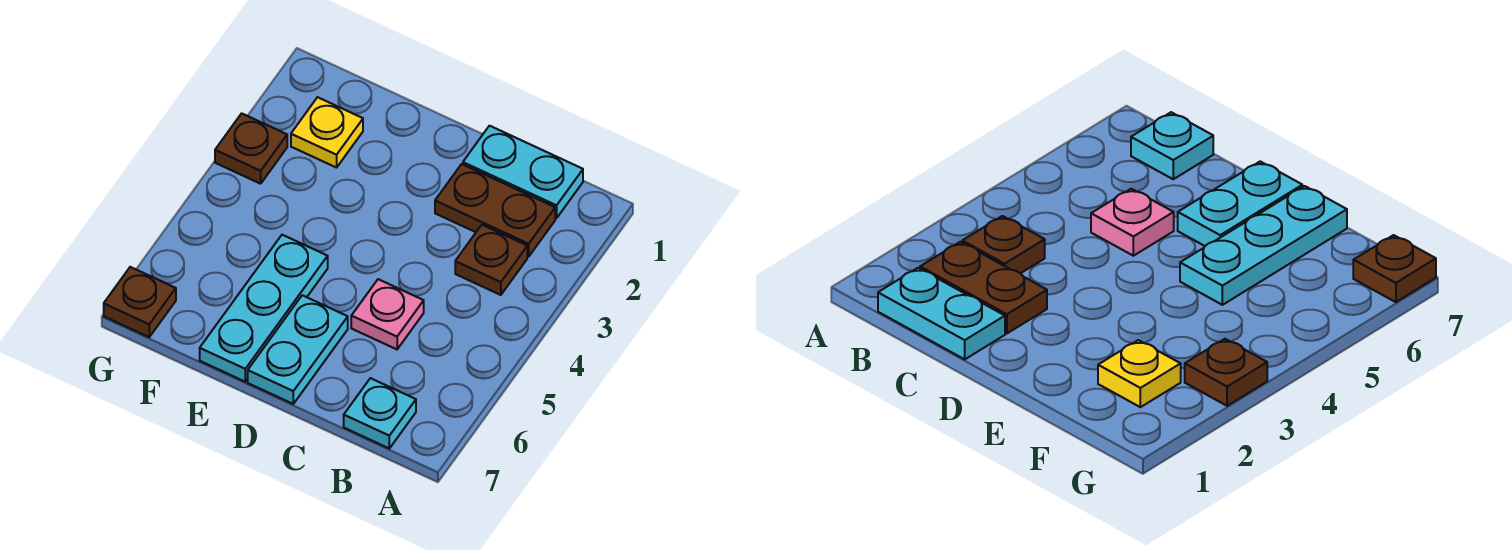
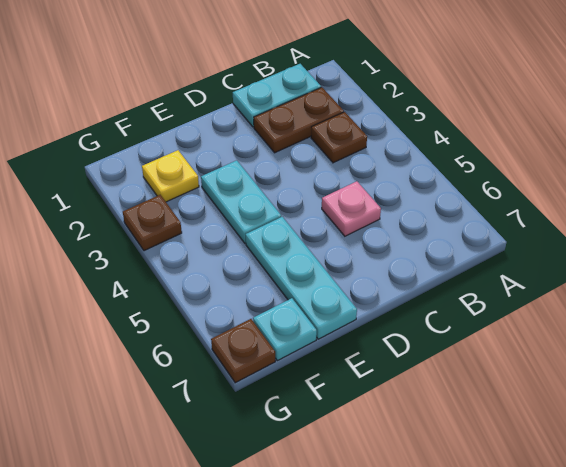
cyan plate B7 level 1 -> cyan plate F7 level 1
cyan plate D6:D7 level 1 -> cyan plate E3:E4 level 1

